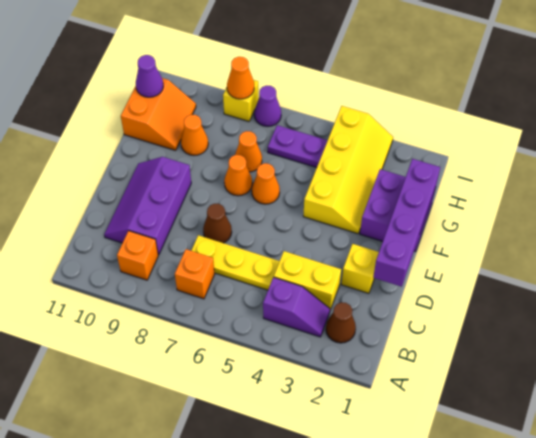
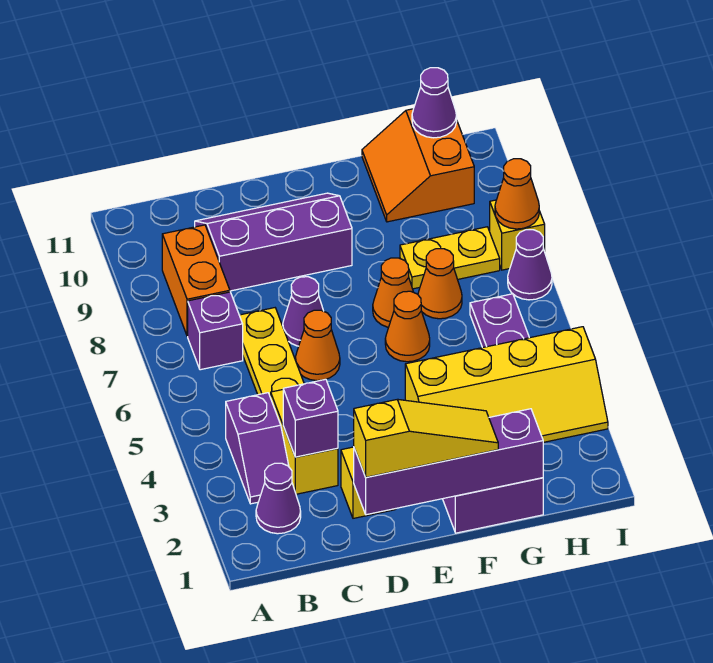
brown cone B2 level 1 -> purple cone B2 level 1
orange brick B7 level 1 -> purple brick B7 level 1
orange brick B9 level 1 -> orange brick B8:B9 level 1
none -> purple brick C3 level 2
none -> yellow slope D1:F1 level 3 top D
brown cone D7 level 1 -> purple cone D7 level 1
none -> yellow plate G8:H8 level 1
orange cone G9 level 1 -> orange cone D6 level 1
orange slope G10:H11 level 1 top 11 -> orange slope G10:H11 level 1 top H

